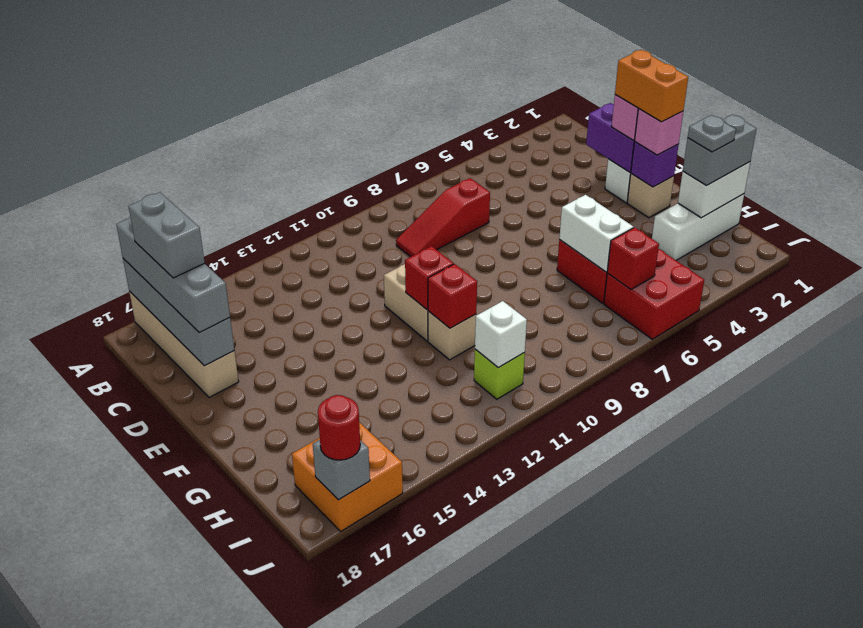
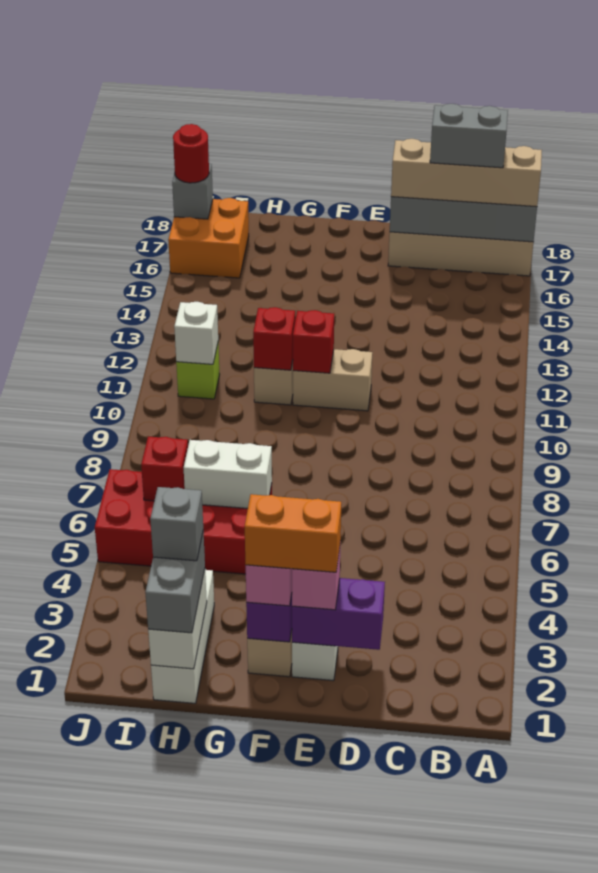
grey brick A17:D17 level 3 -> tan brick A17:D17 level 3
red slope C7:C9 level 1 top 7 -> none
grey plate H2 level 4 -> grey brick H2 level 4

